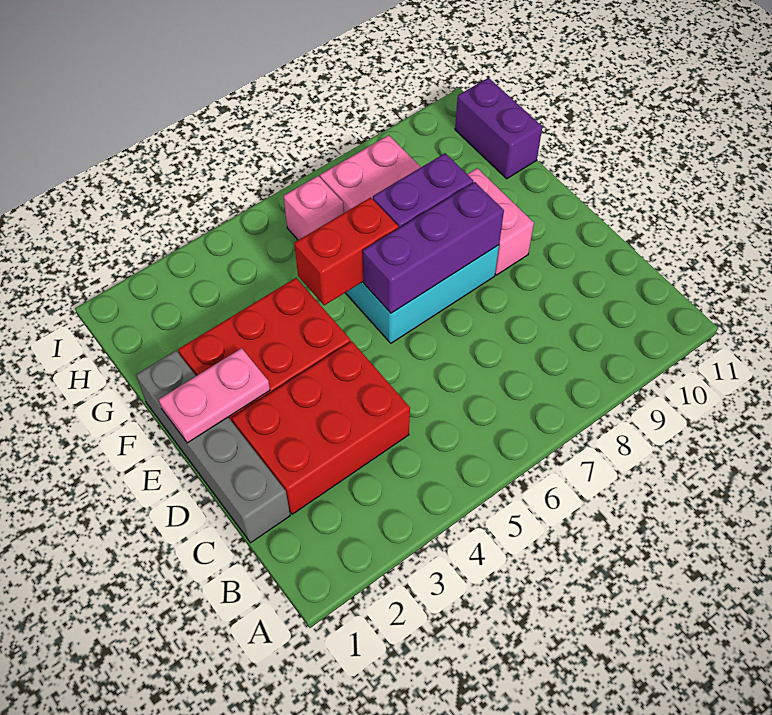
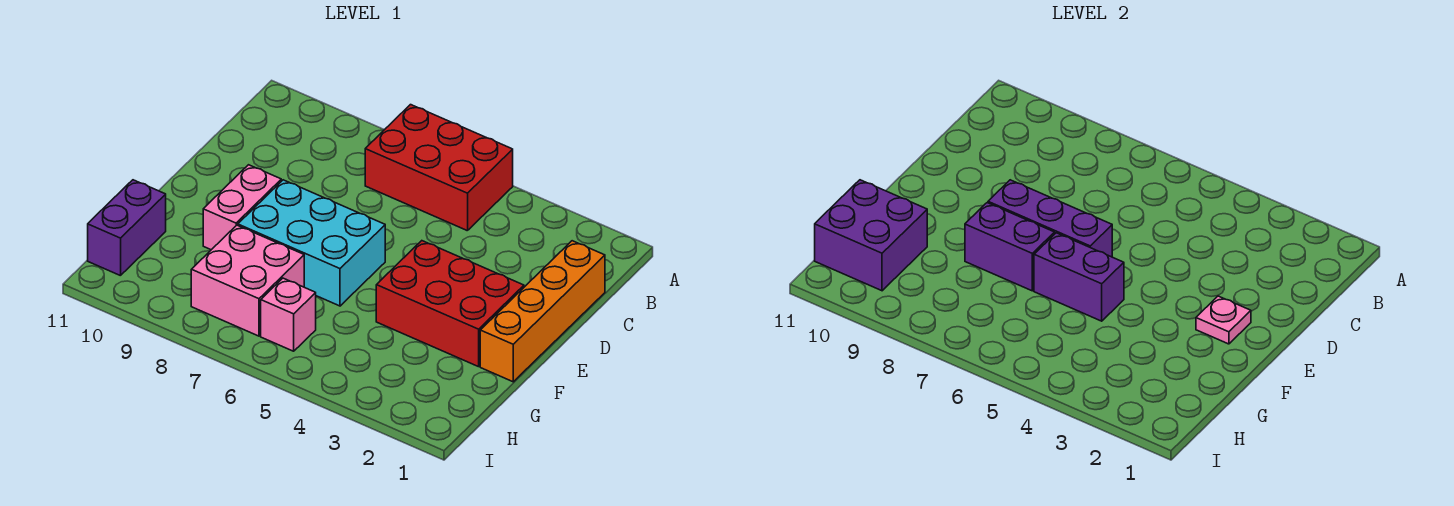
grey brick C1:F1 level 1 -> orange brick C1:F1 level 1
red brick C2:D4 level 1 -> red brick A5:B7 level 1
pink plate E1:E2 level 2 -> pink plate E2 level 2
red brick F5:F6 level 2 -> purple brick F5:F6 level 2
none -> purple brick G10:H11 level 2

